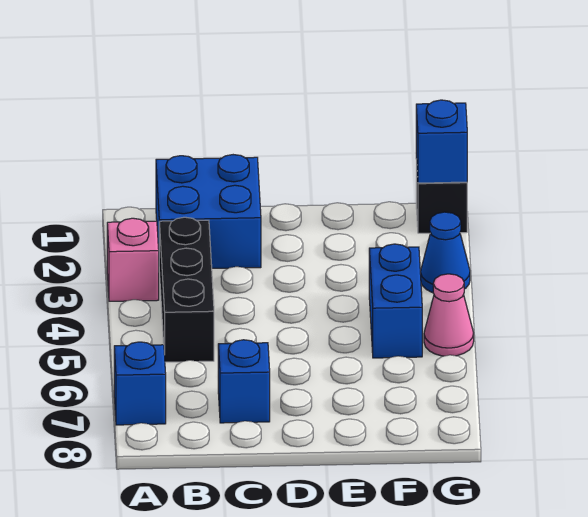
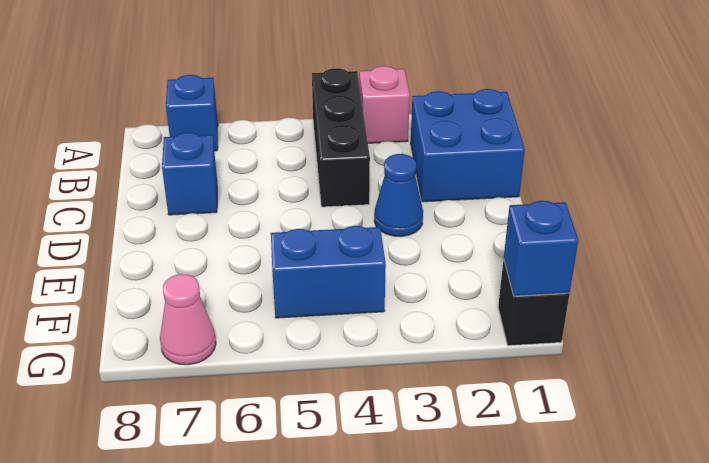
black brick B3:B5 level 1 -> black brick A4:C4 level 1
blue cone G3 level 1 -> blue cone D3 level 1
pink cone G5 level 1 -> pink cone G7 level 1

